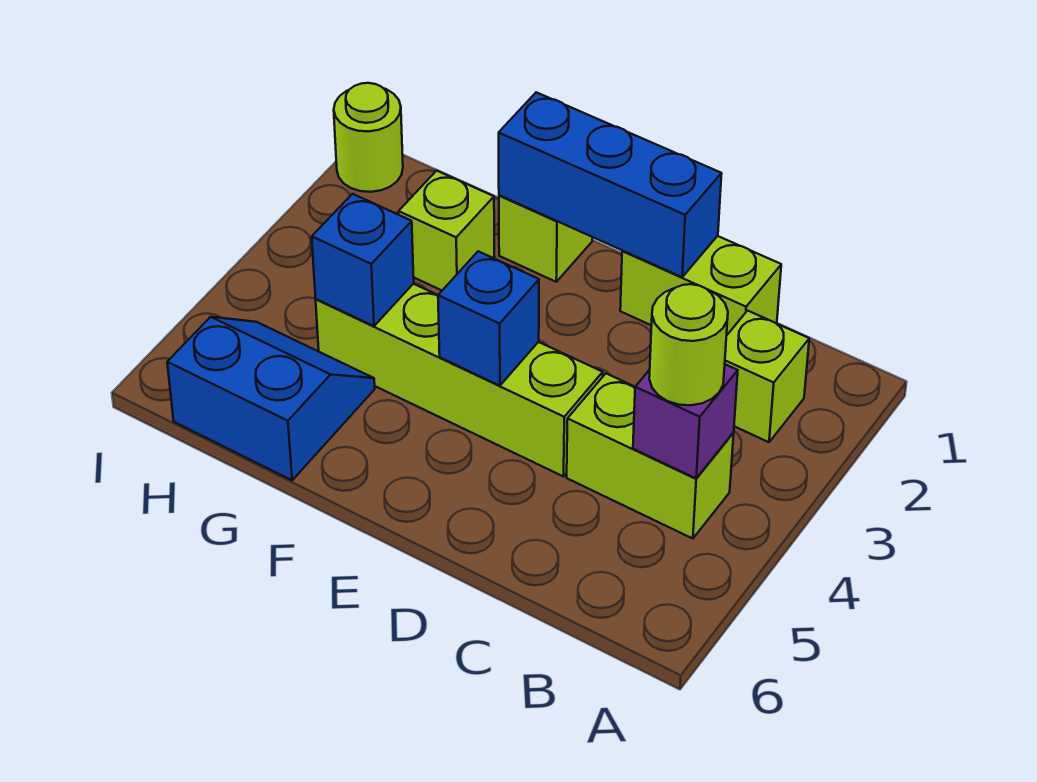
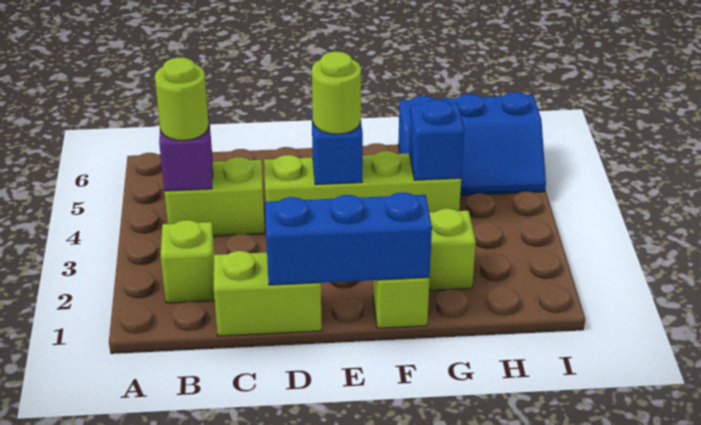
blue slope G5:H6 level 1 top 6 -> blue slope G5:I6 level 1 top 6
lime round brick I1 level 1 -> lime round brick E4 level 3

